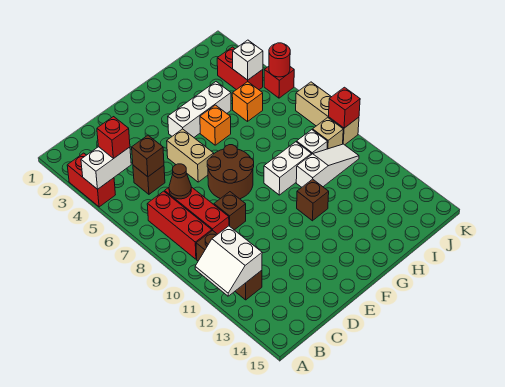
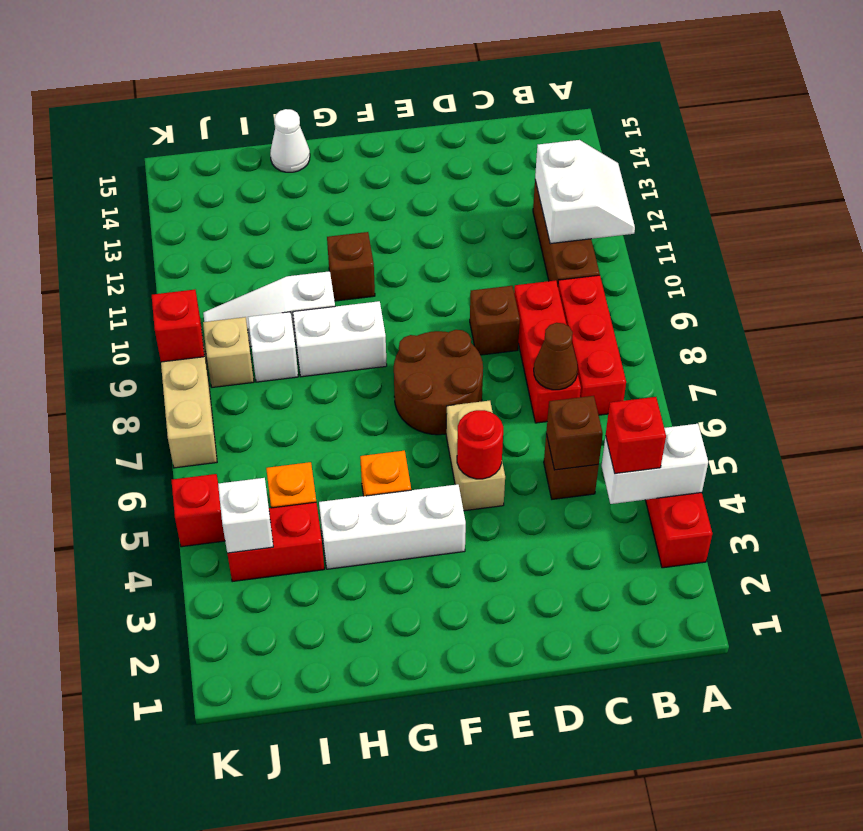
none -> white cone H15 level 1
red brick J3:J4 level 1 -> red brick I4:J4 level 1
red round brick K5 level 2 -> red round brick E5 level 2

